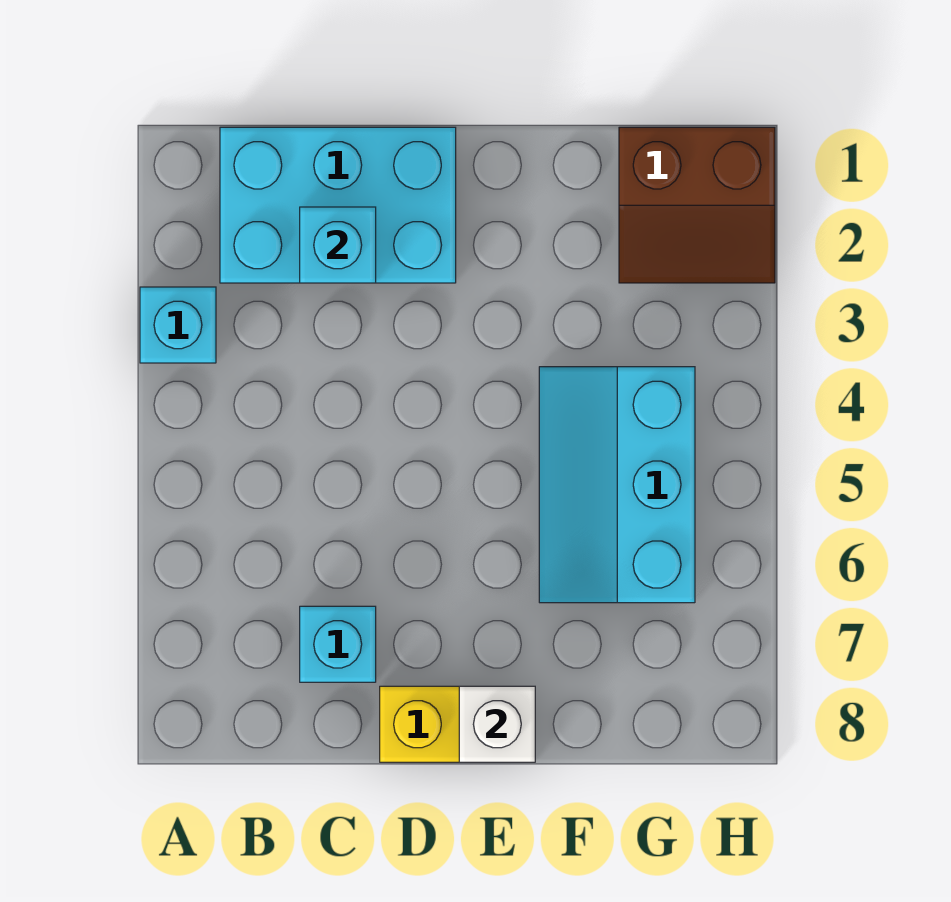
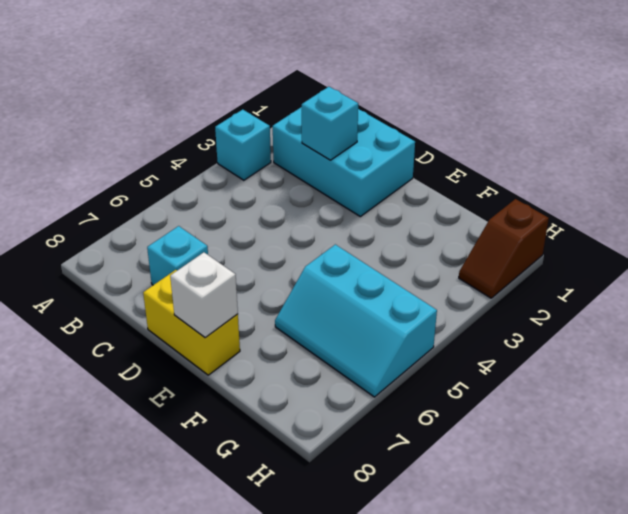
cyan slope F4:G6 level 1 top G -> cyan slope F5:H6 level 1 top 5
brown slope G1:H2 level 1 top 1 -> brown slope H1:H2 level 1 top 1

